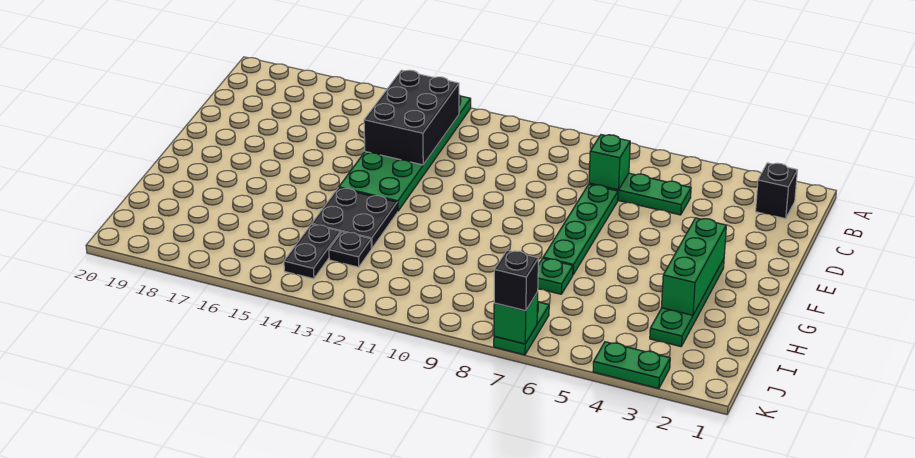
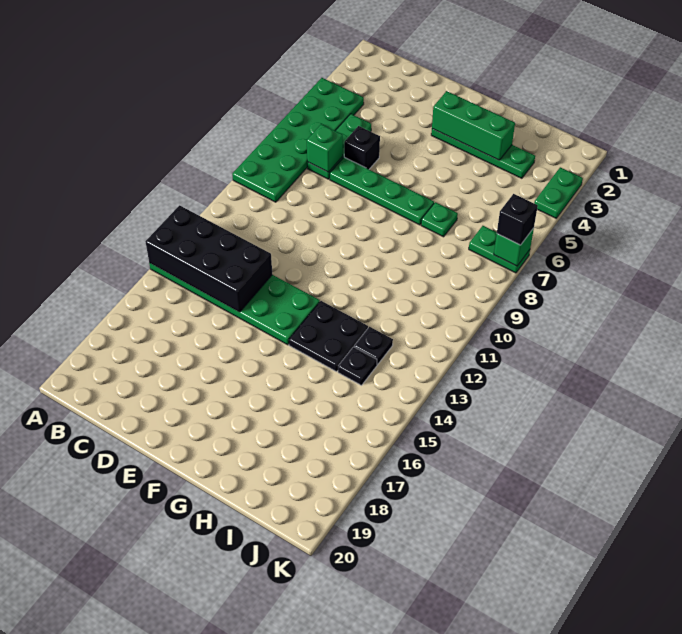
none -> green plate A4:B9 level 1
black brick B2 level 1 -> black brick D6 level 1
black brick B13:D14 level 2 -> black brick A13:D14 level 2
black plate I14:J14 level 1 -> black plate I14 level 1

